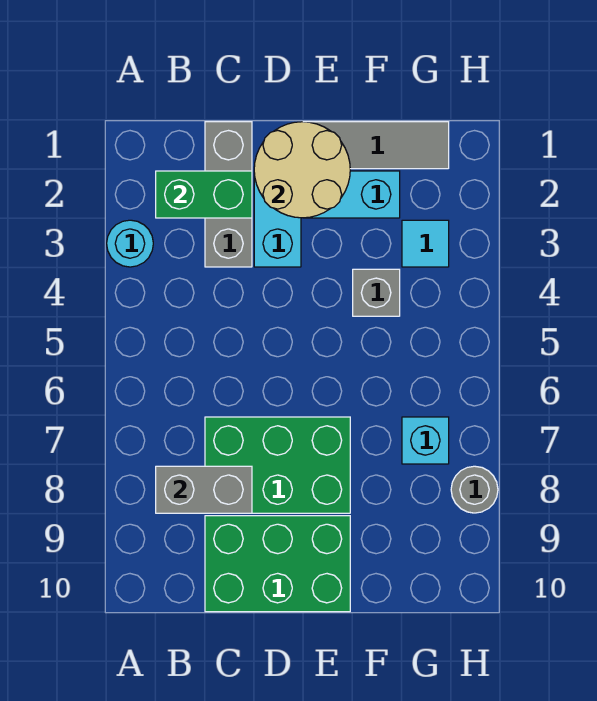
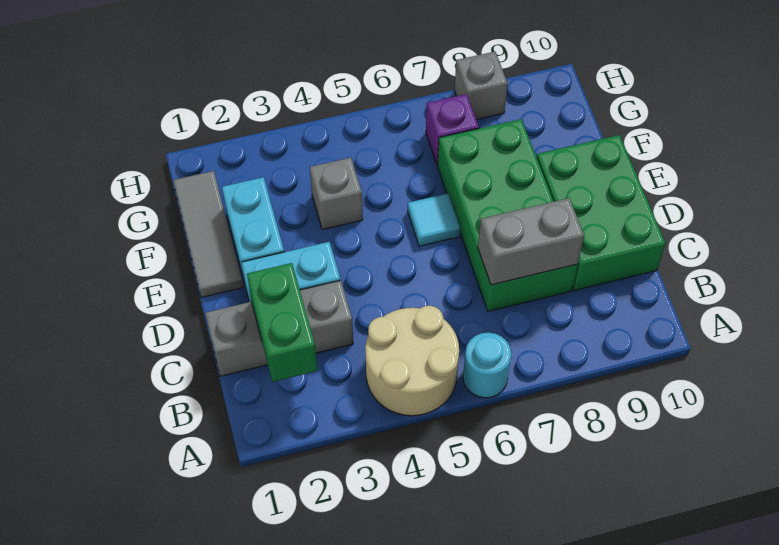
cyan round brick A3 level 1 -> cyan round brick A6 level 1
grey brick B8:C8 level 2 -> grey brick C7:C8 level 2
green brick C7:E8 level 1 -> green brick C7:F8 level 1
tan round brick D1:E2 level 2 -> tan round brick A4:B5 level 1
cyan tile G3 level 1 -> cyan tile E6 level 1
cyan brick G7 level 1 -> purple brick G7 level 1
grey round brick H8 level 1 -> grey brick H8 level 1

